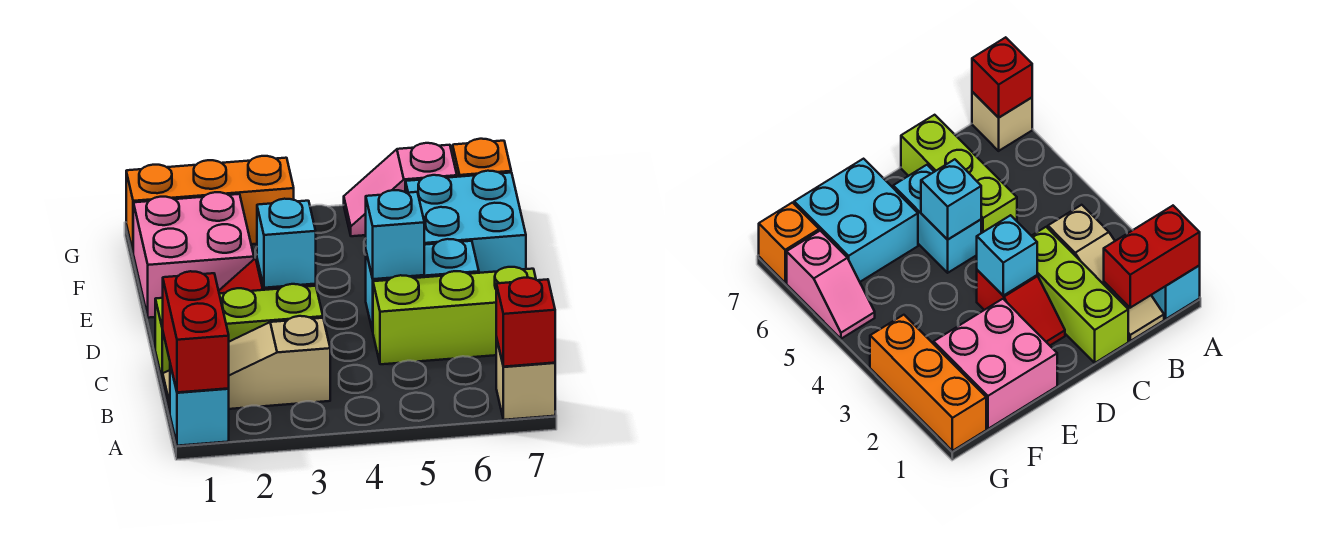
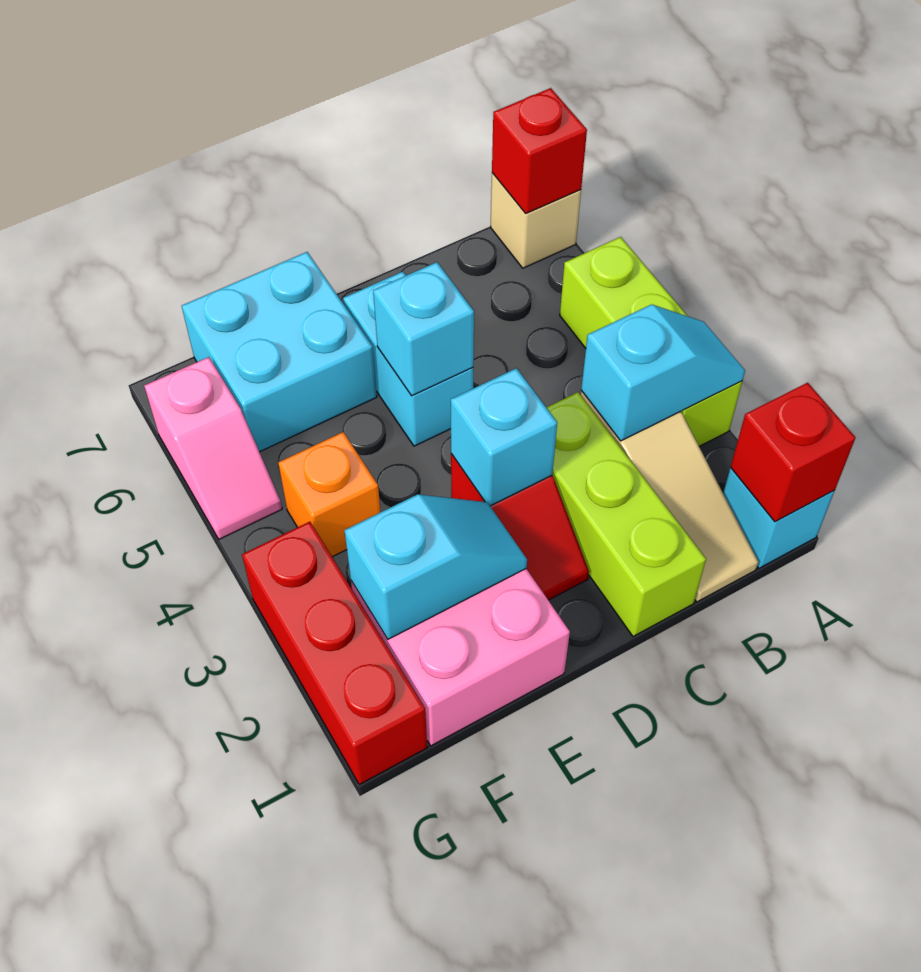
red brick A1:B1 level 2 -> red brick A1 level 2
none -> cyan slope A3:B3 level 2 top B
lime brick C5:C7 level 1 -> lime brick A3:A5 level 1
none -> cyan slope E2:F2 level 2 top F
orange brick G1:G3 level 1 -> red brick G1:G3 level 1
orange brick G7 level 1 -> orange brick F4 level 1

